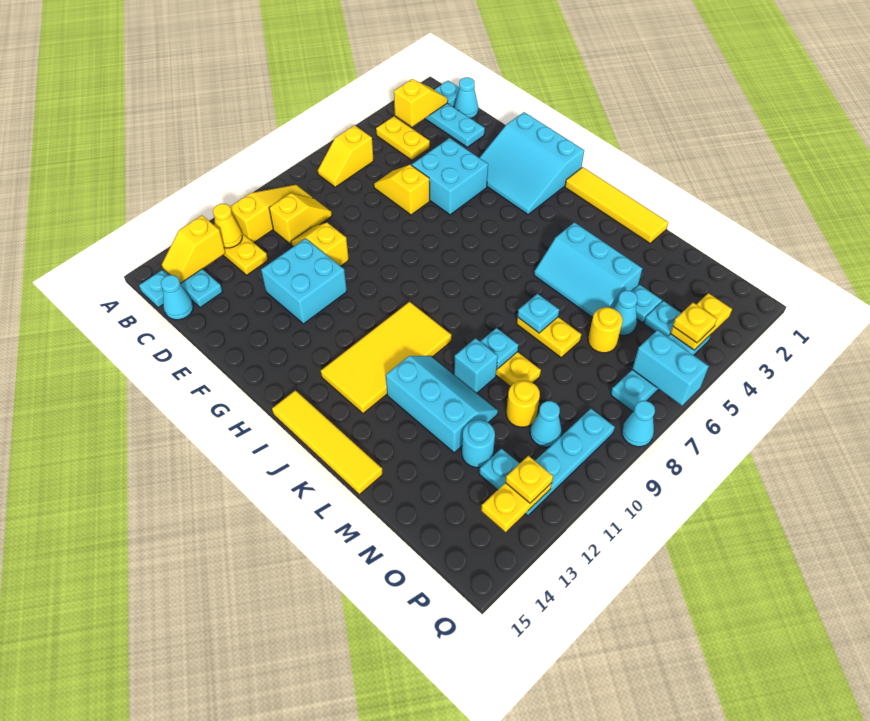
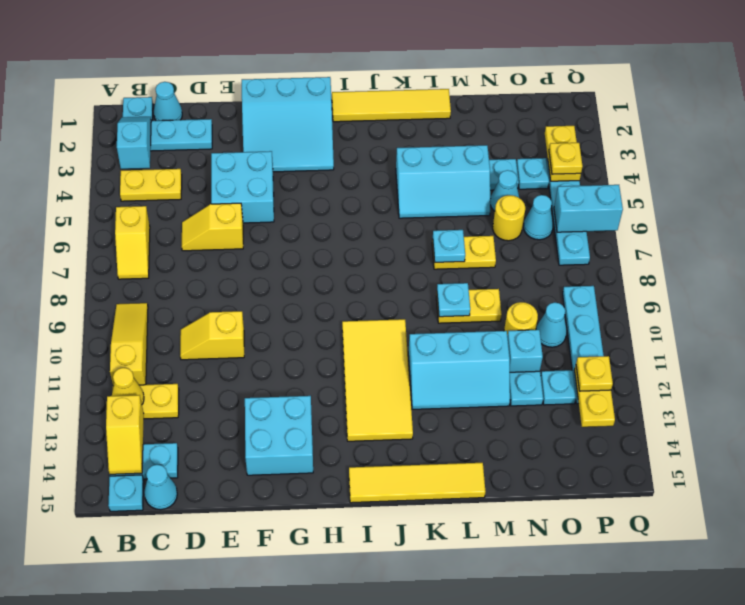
yellow slope B2:B3 level 2 top 3 -> cyan slope B2:B3 level 2 top 3
yellow slope C9:C10 level 1 top 10 -> none
cyan brick E11:F12 level 1 -> cyan brick F13:G14 level 1
cyan slope K11:M12 level 1 top 12 -> cyan slope K11:M12 level 1 top 11
cyan brick L10 level 1 -> cyan brick N11 level 1
cyan round brick N12 level 1 -> cyan plate N12 level 1
cyan cone Q8 level 1 -> cyan cone O6 level 1

